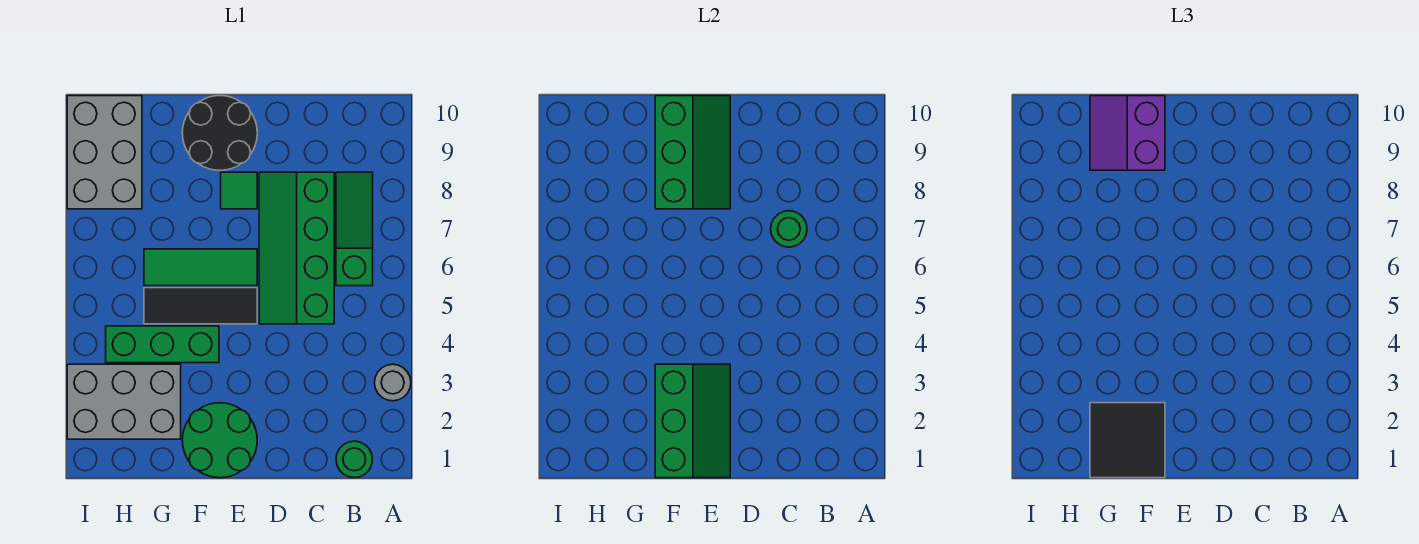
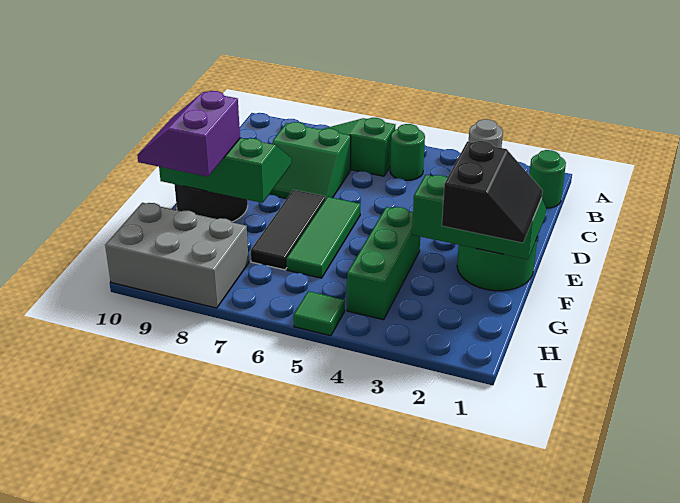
green slope C5:D8 level 1 top C -> green slope C7:D8 level 1 top C
green round brick C7 level 2 -> green round brick B5 level 1
black tile E5:G5 level 1 -> black tile E7:G7 level 1
green tile E8 level 1 -> green tile I5 level 1
black tile F1:G2 level 3 -> black slope F1:G2 level 3 top 2
purple slope F9:G10 level 3 top F -> purple slope F9:G10 level 3 top 9
grey brick G2:I3 level 1 -> none

